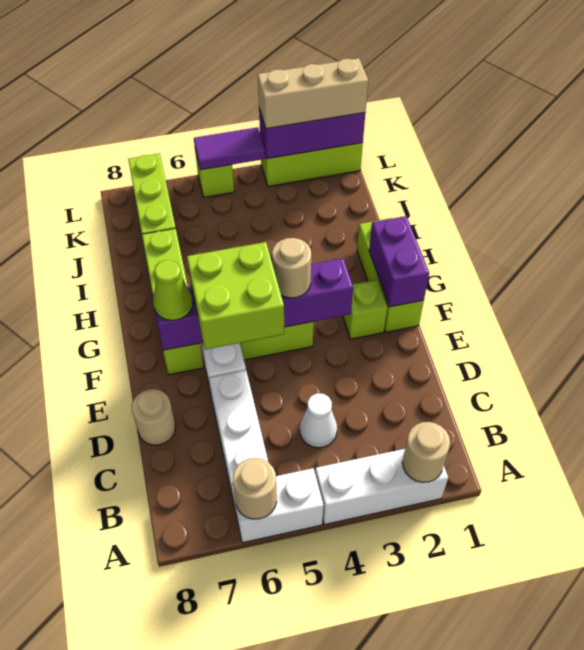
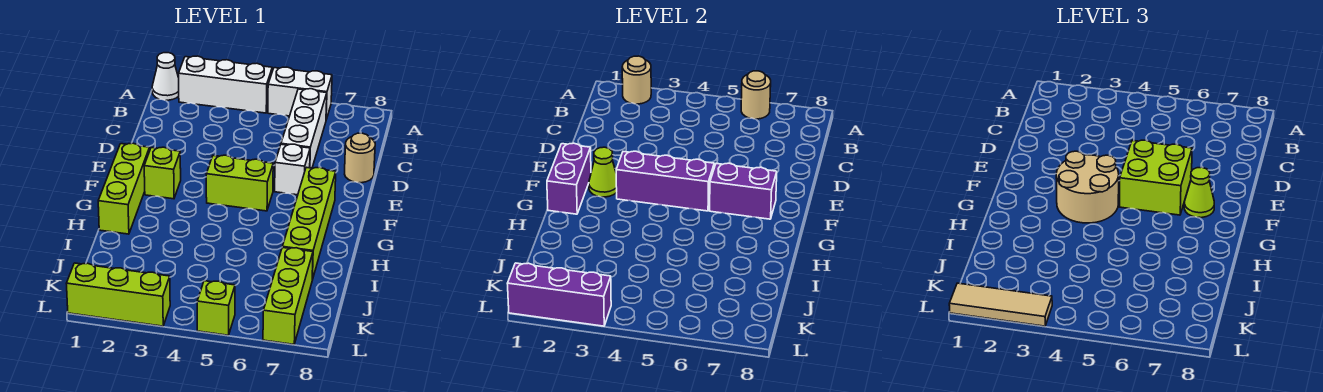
white cone C4 level 1 -> white cone A1 level 1
none -> lime cone F2 level 2
tan round brick F4 level 3 -> tan round brick F3:G4 level 3
tan brick L1:L3 level 3 -> tan tile L1:L3 level 3
purple tile L4:L5 level 2 -> none

